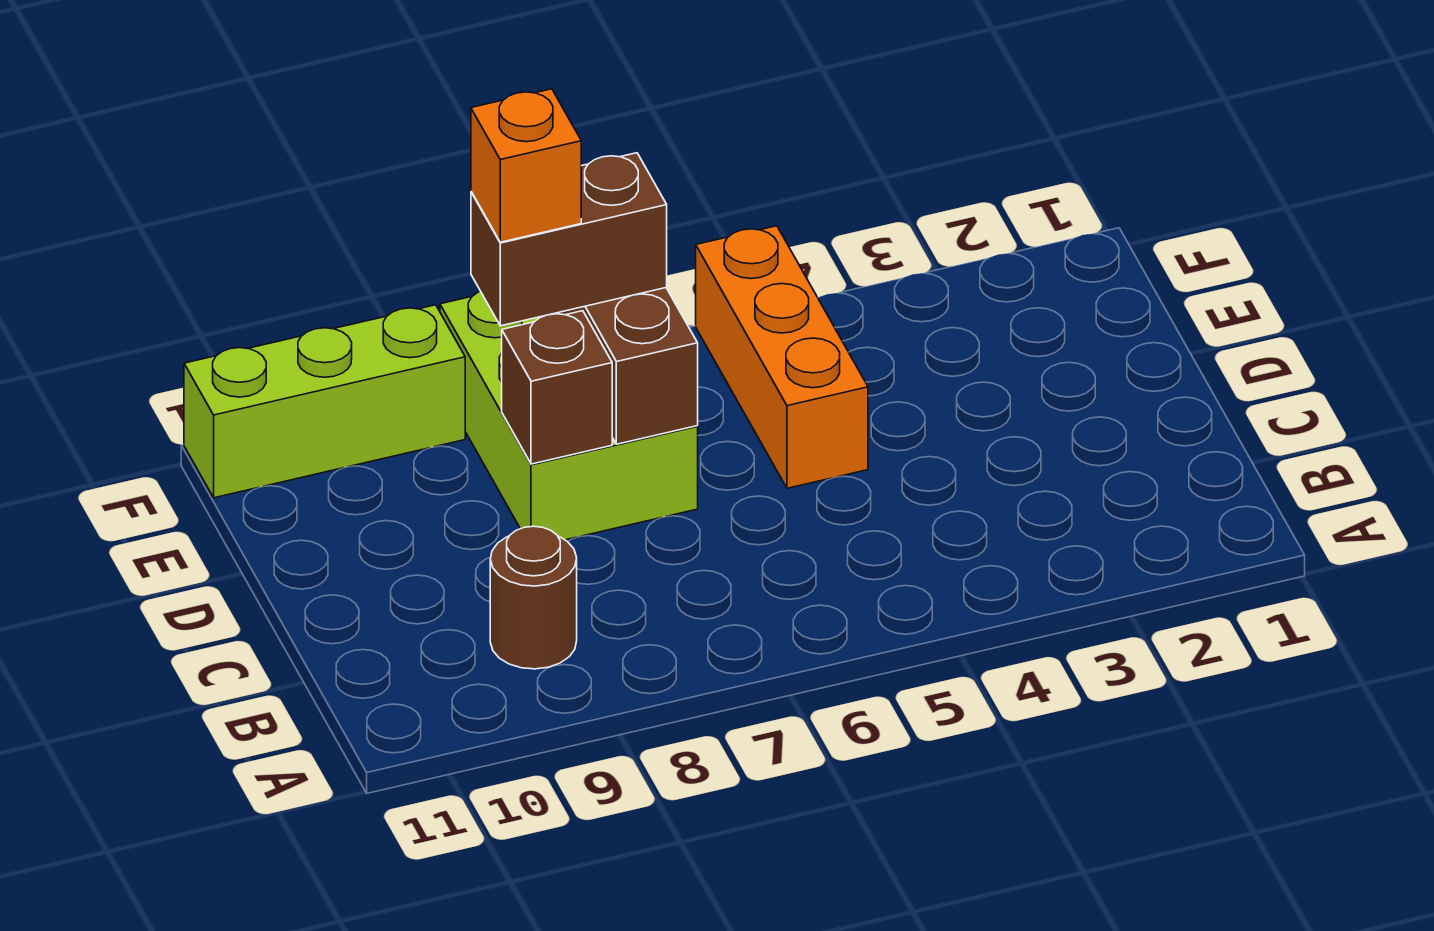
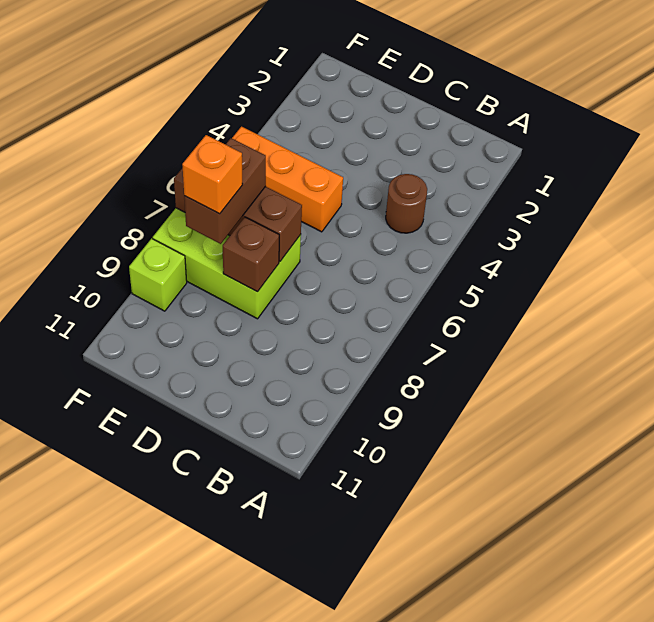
brown round brick B9 level 1 -> brown round brick B4 level 1
lime brick F9:F11 level 1 -> lime brick F9 level 1

